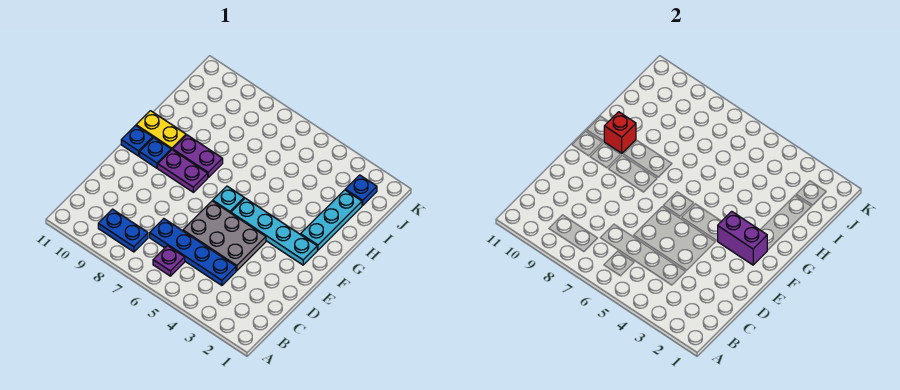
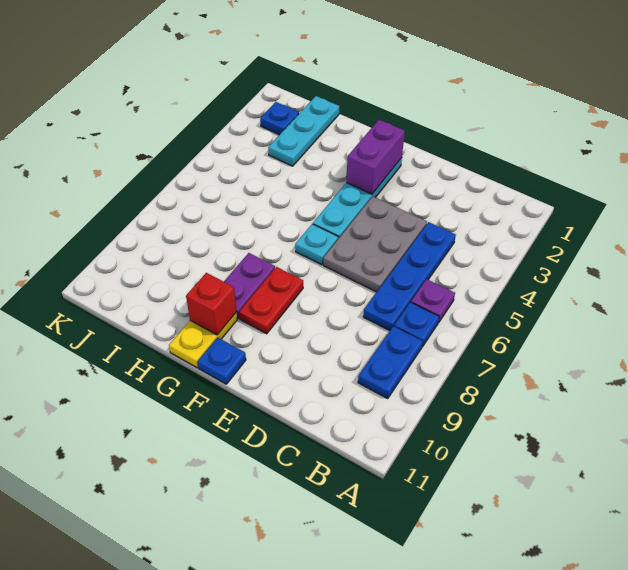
purple plate F8:F9 level 1 -> red plate F8:F9 level 1
blue plate F10 level 1 -> blue plate B7 level 1
cyan plate G2:I2 level 1 -> cyan plate I1:I3 level 1

